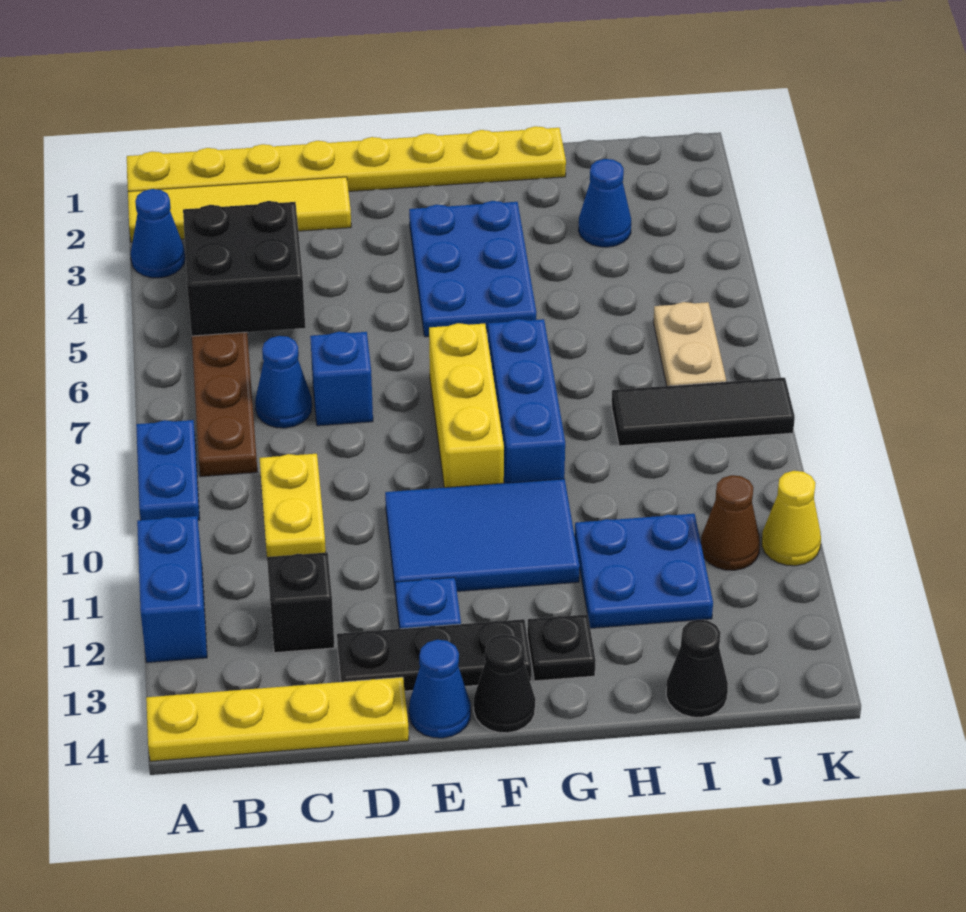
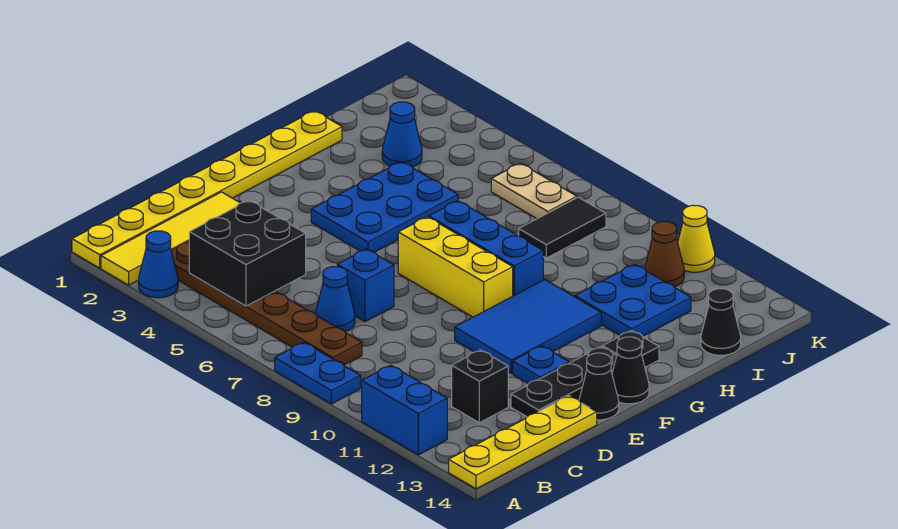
yellow plate C9:C10 level 1 -> none
blue cone E14 level 1 -> black cone E14 level 1
blue plate F3:G5 level 1 -> blue plate F4:H5 level 1
black tile I8:K8 level 1 -> black tile I8:J8 level 1

